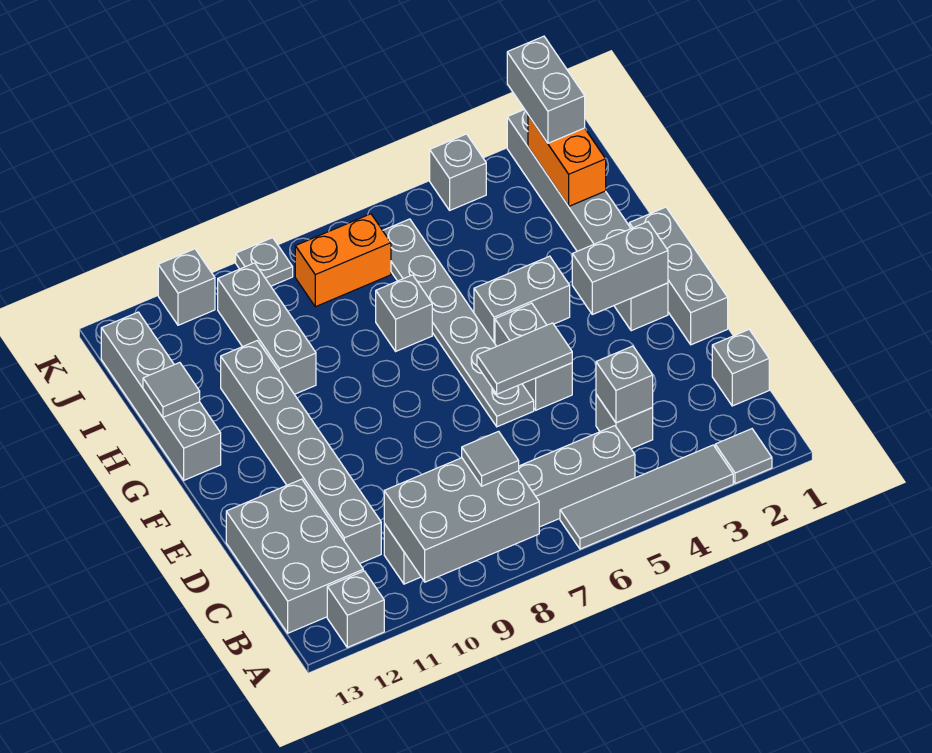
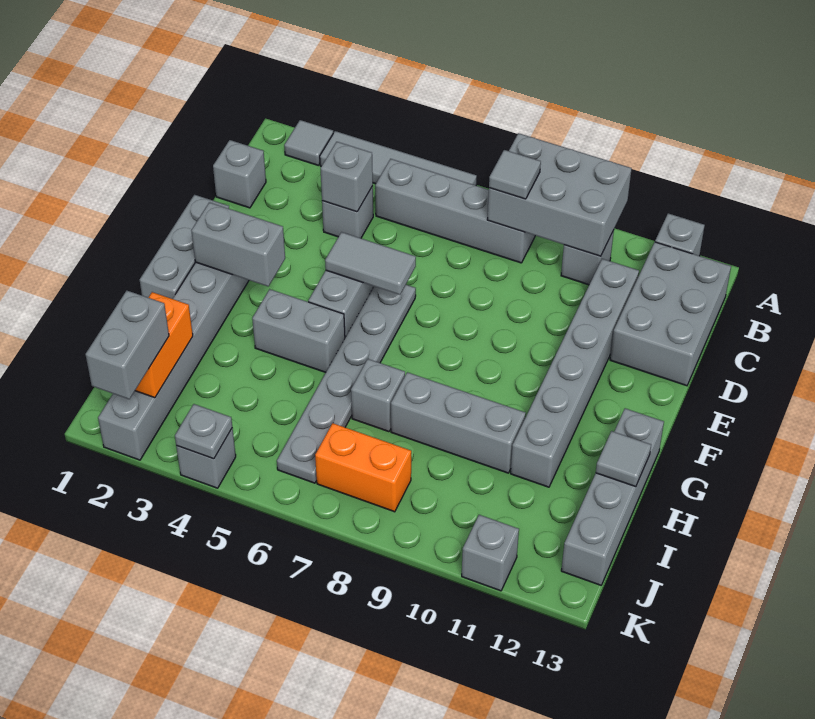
grey brick H10:J10 level 1 -> grey brick H8:H10 level 1
grey plate K9 level 1 -> grey plate K4 level 2

